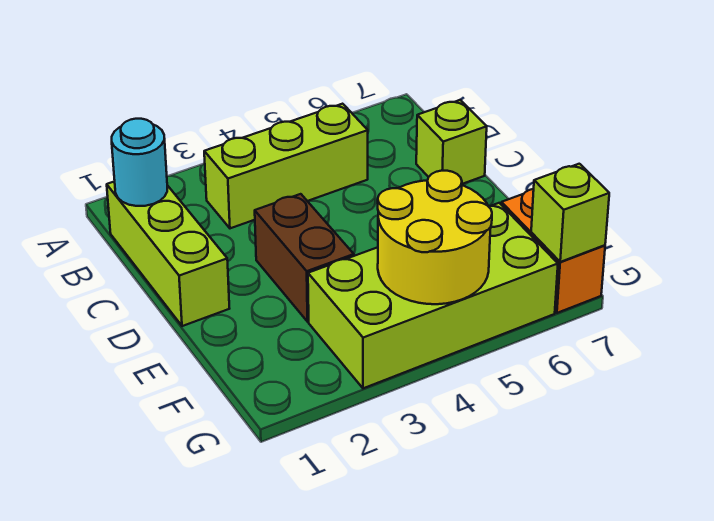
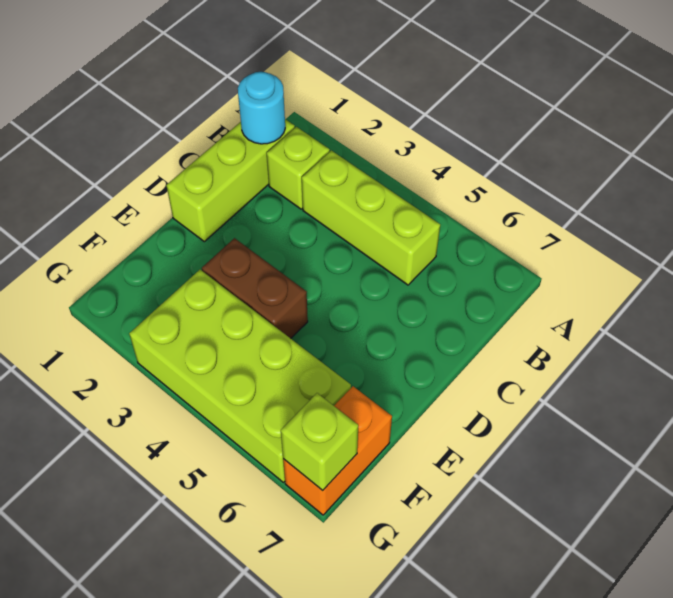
lime brick C7 level 1 -> lime brick B2 level 1
brown brick D3:E3 level 1 -> brown brick E3:E4 level 1
yellow round brick F4:G5 level 2 -> none

